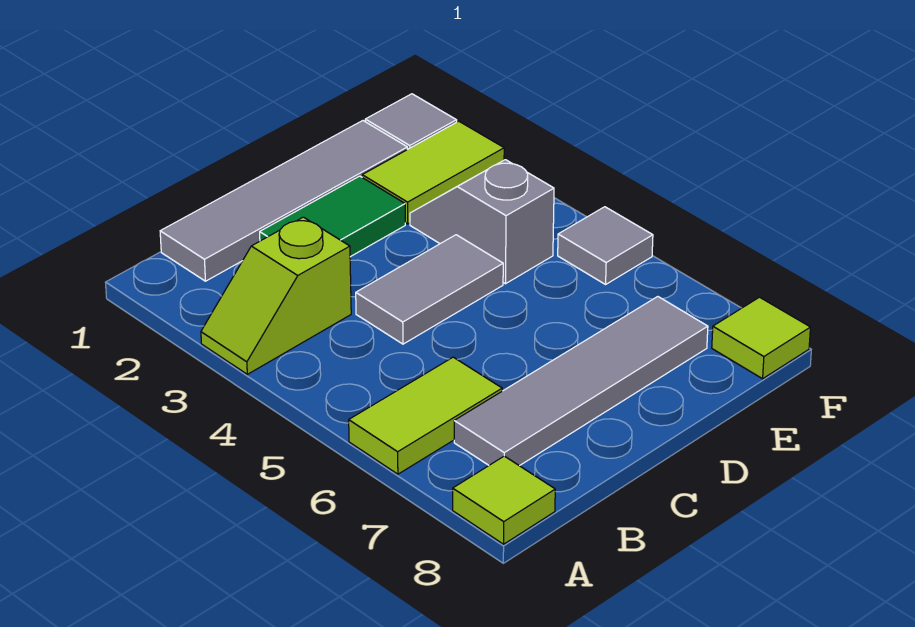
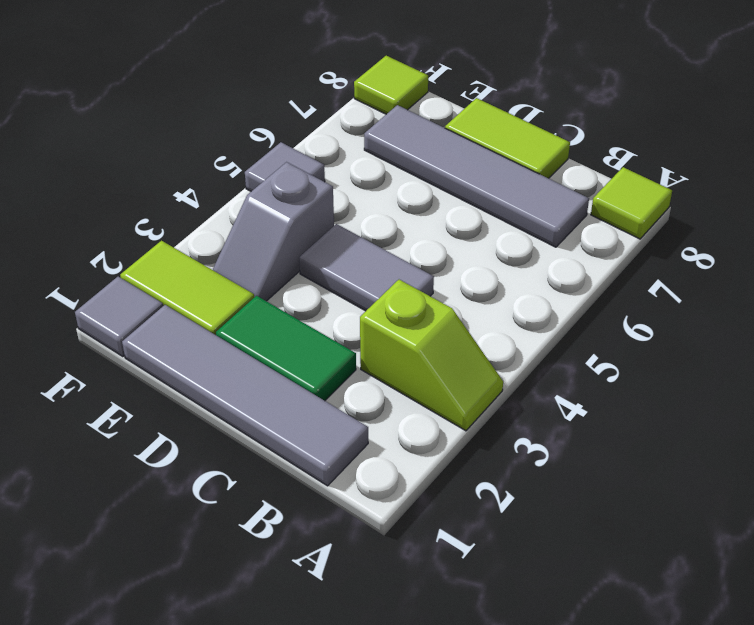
lime tile A6:B6 level 1 -> lime tile C8:D8 level 1

